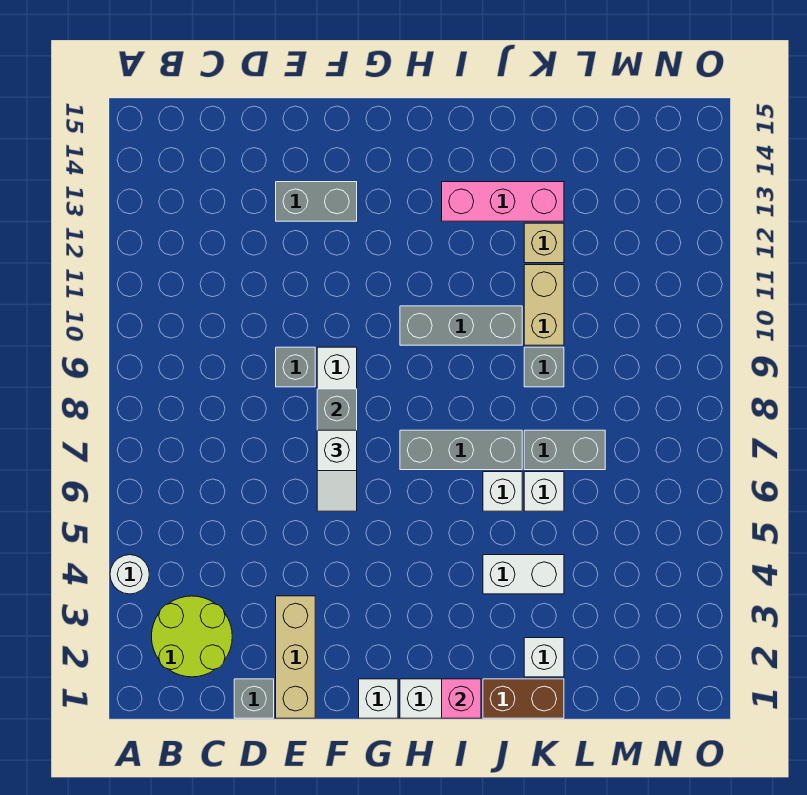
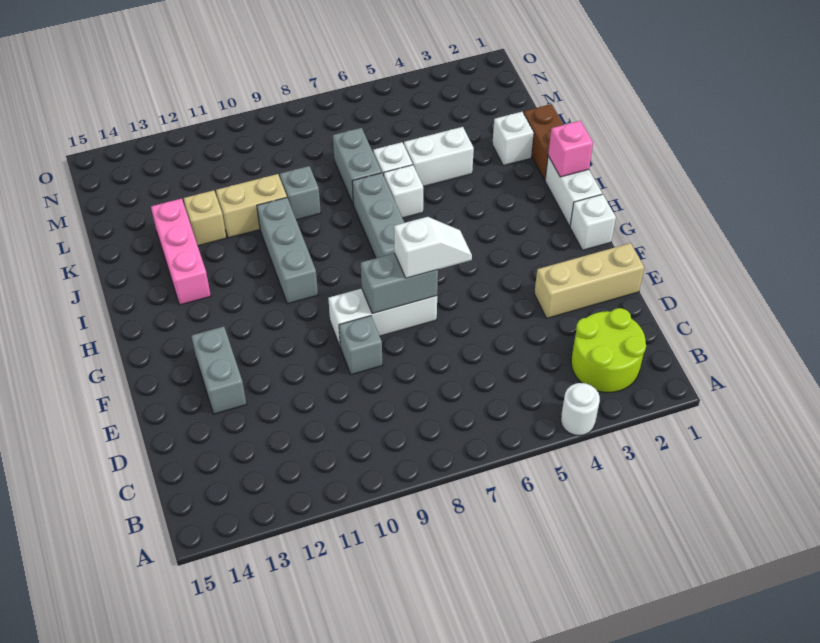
grey brick D1 level 1 -> none
white brick J4:K4 level 1 -> white brick K4:K5 level 1

